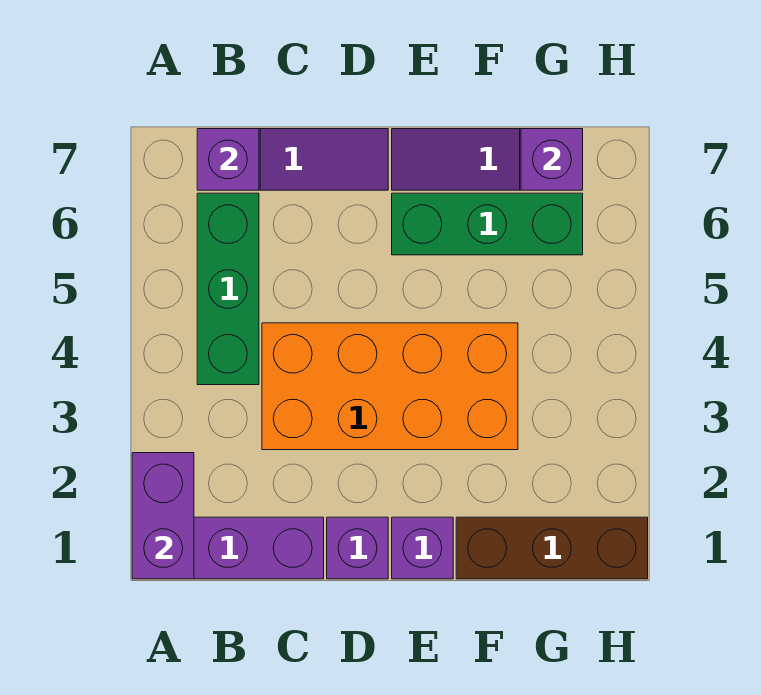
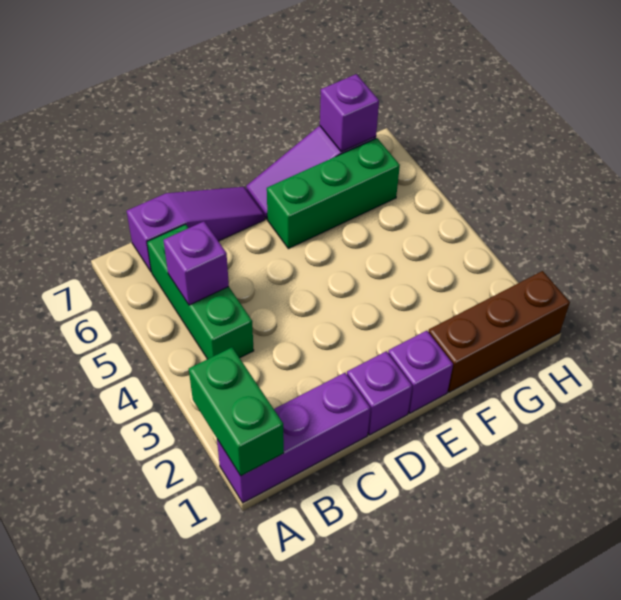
purple brick A1:A2 level 2 -> green brick A1:A2 level 2
purple brick B7 level 2 -> purple brick B5 level 2
orange brick C3:F4 level 1 -> none

